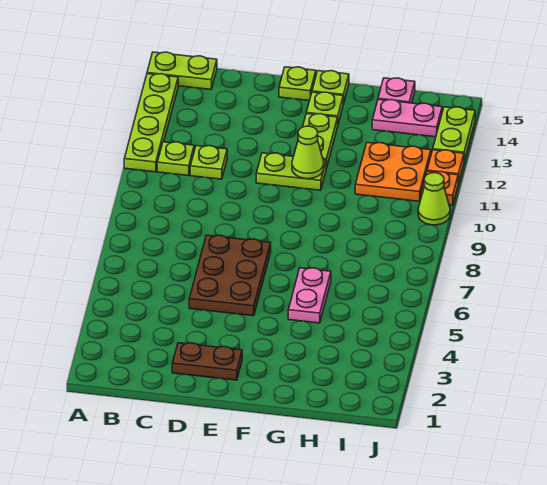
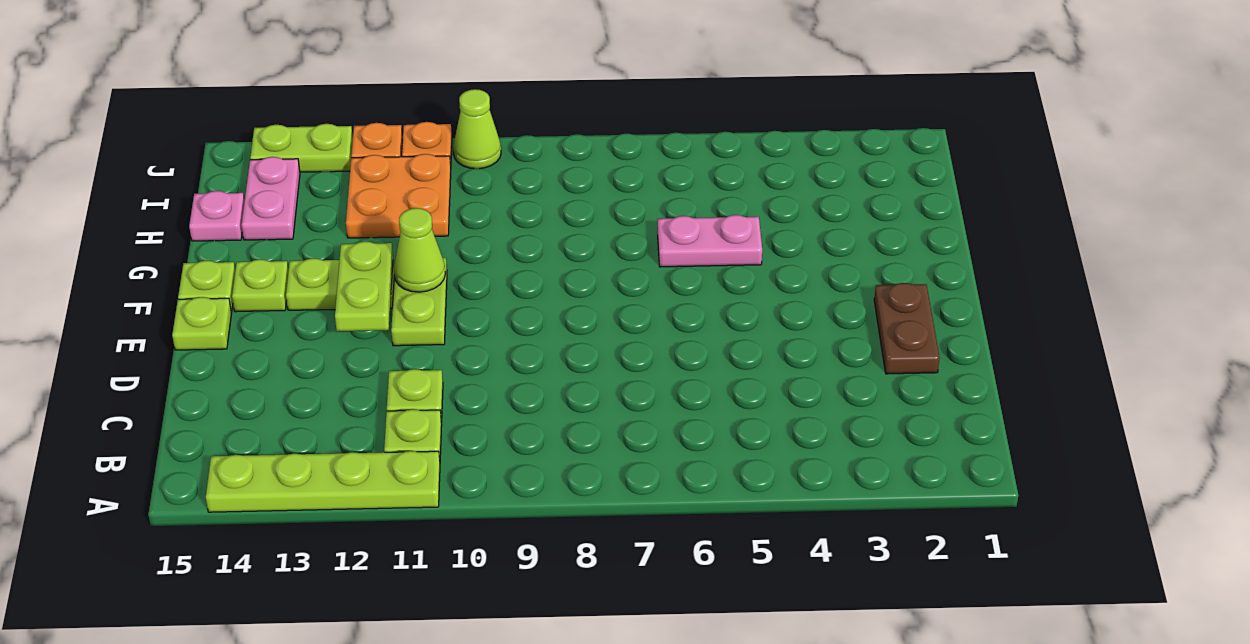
lime plate A15:B15 level 1 -> lime plate E12:F12 level 2
brown plate D5:E7 level 1 -> none

